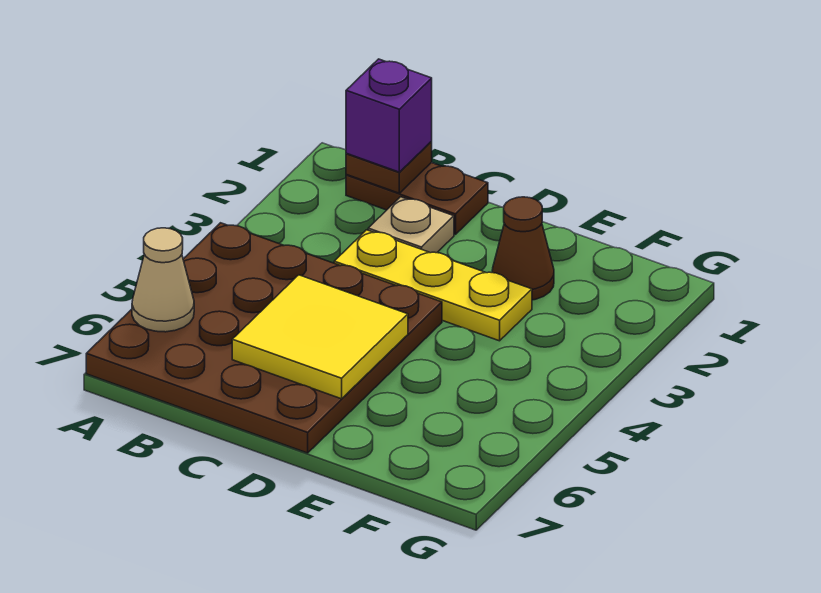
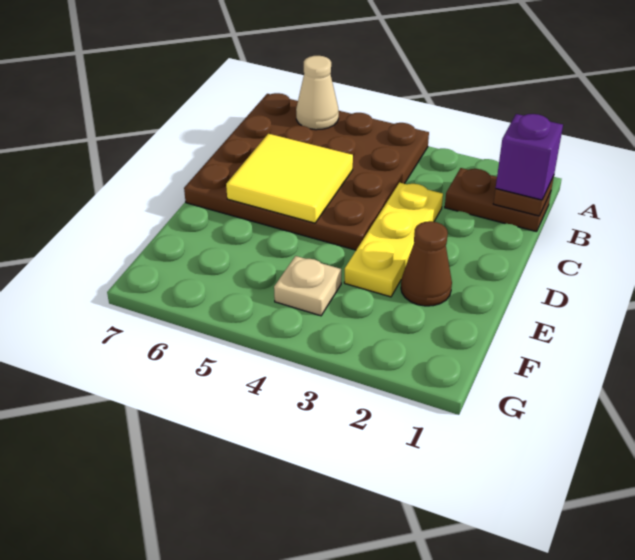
brown plate B1:C1 level 1 -> brown plate B1:B2 level 1
tan plate C2 level 1 -> tan plate F4 level 1

